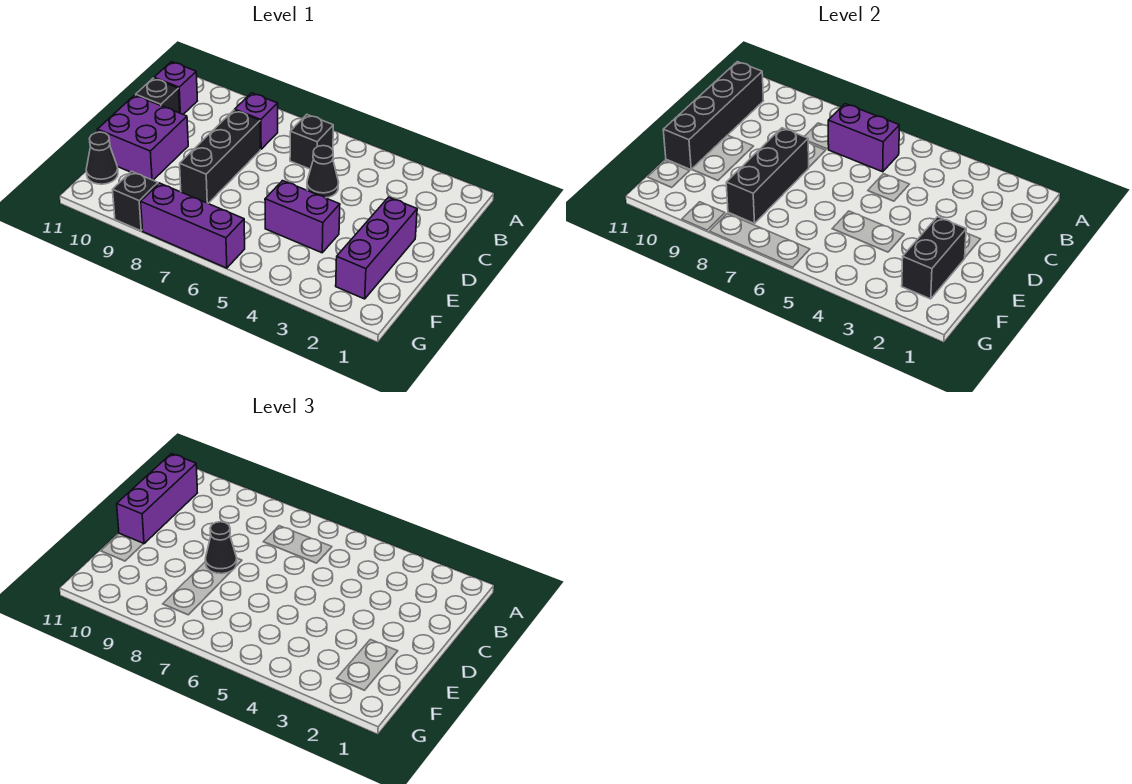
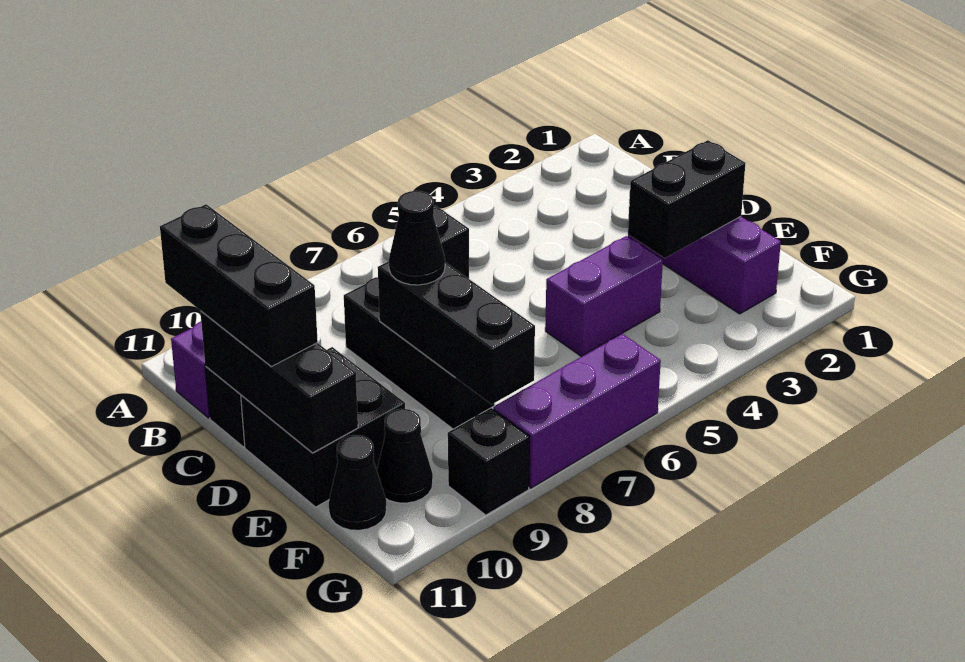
purple brick B6:B7 level 2 -> none
purple brick B8 level 1 -> none
black brick B11:E11 level 2 -> black brick C11:E11 level 2
purple brick B11:D11 level 3 -> black brick B11:D11 level 3
black cone C5 level 1 -> black cone F10 level 1
purple brick D10:E11 level 1 -> black brick D10:E11 level 1
black brick E2:F2 level 2 -> black brick E2:E3 level 2

